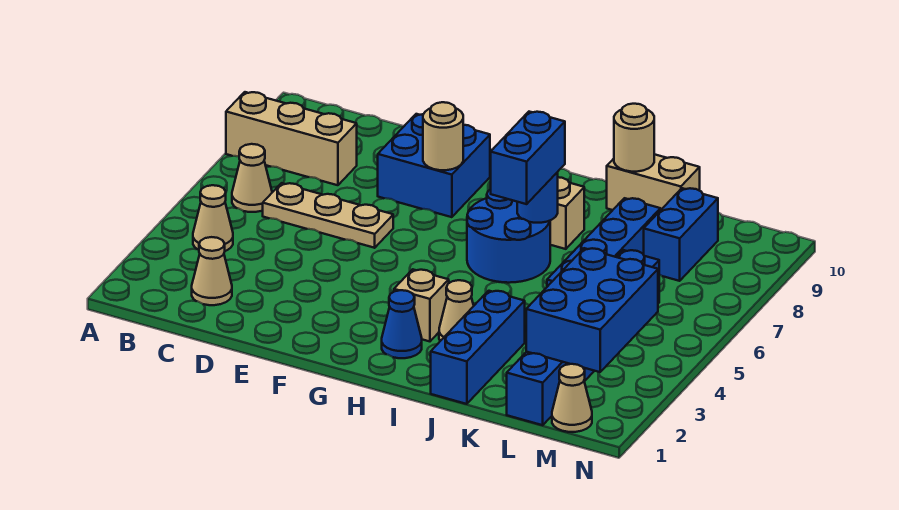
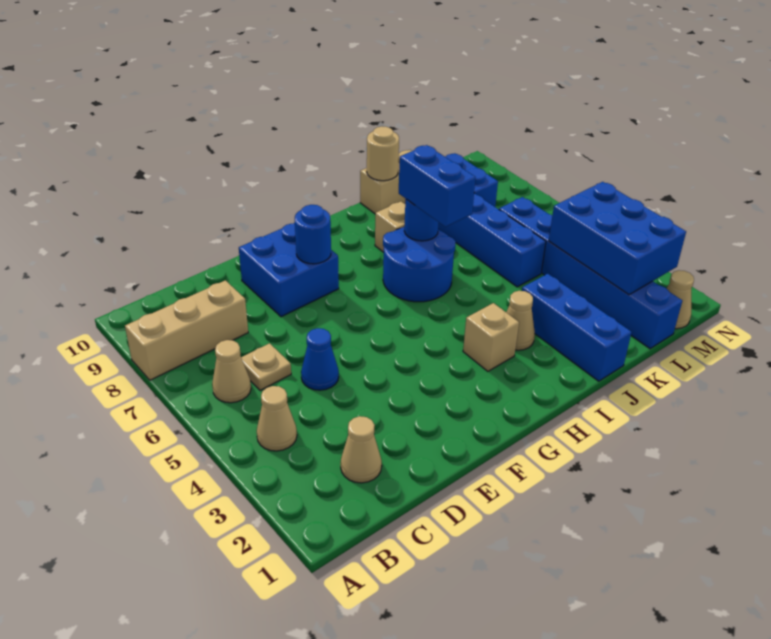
tan plate C6:E6 level 1 -> tan plate C6 level 1
tan round brick F8 level 2 -> blue round brick F8 level 2
blue cone H2 level 1 -> blue cone D5 level 1

